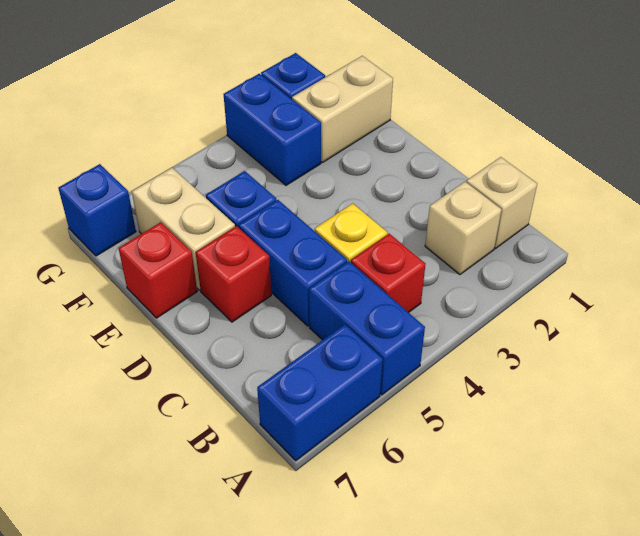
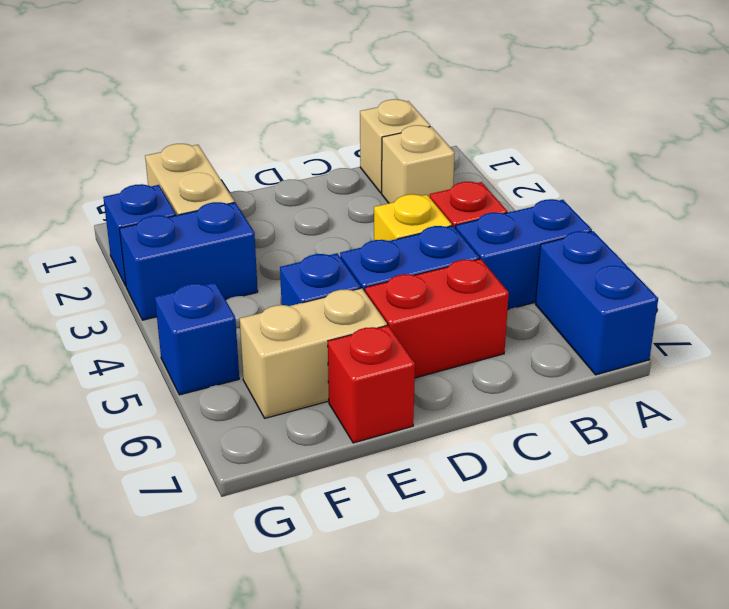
red brick D6 level 1 -> red brick C6:D6 level 1
blue brick G7 level 1 -> blue brick G5 level 1

